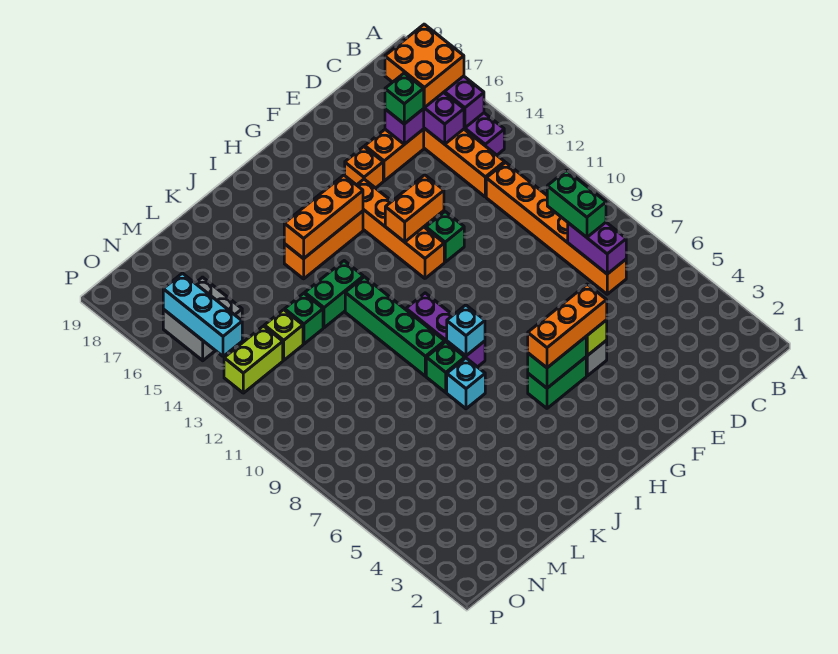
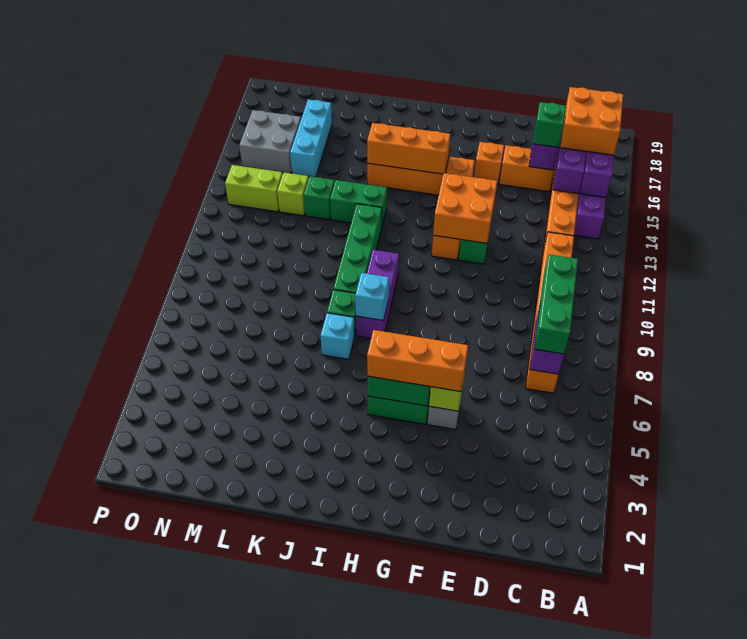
green brick C8:C9 level 3 -> green brick C7:C9 level 3
orange brick F13:G13 level 2 -> orange brick F12:G13 level 2
cyan brick O14:O16 level 2 -> cyan brick M15:M17 level 1

